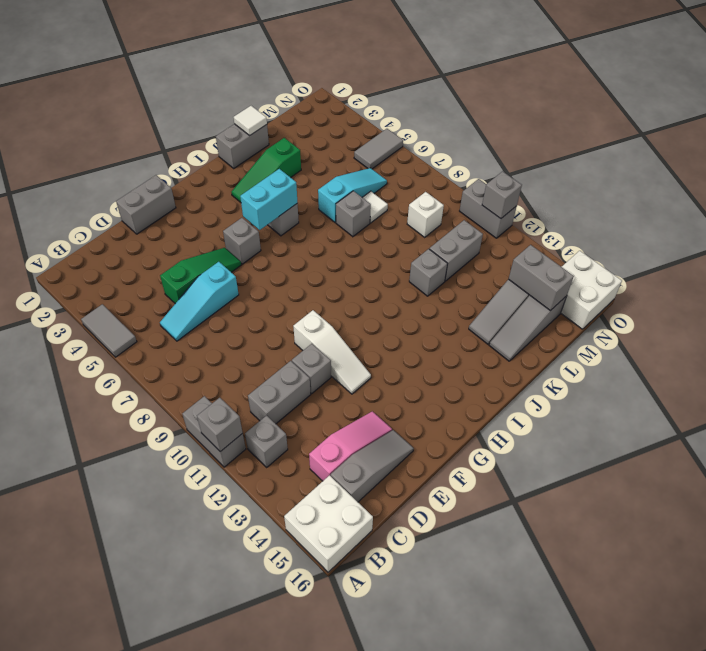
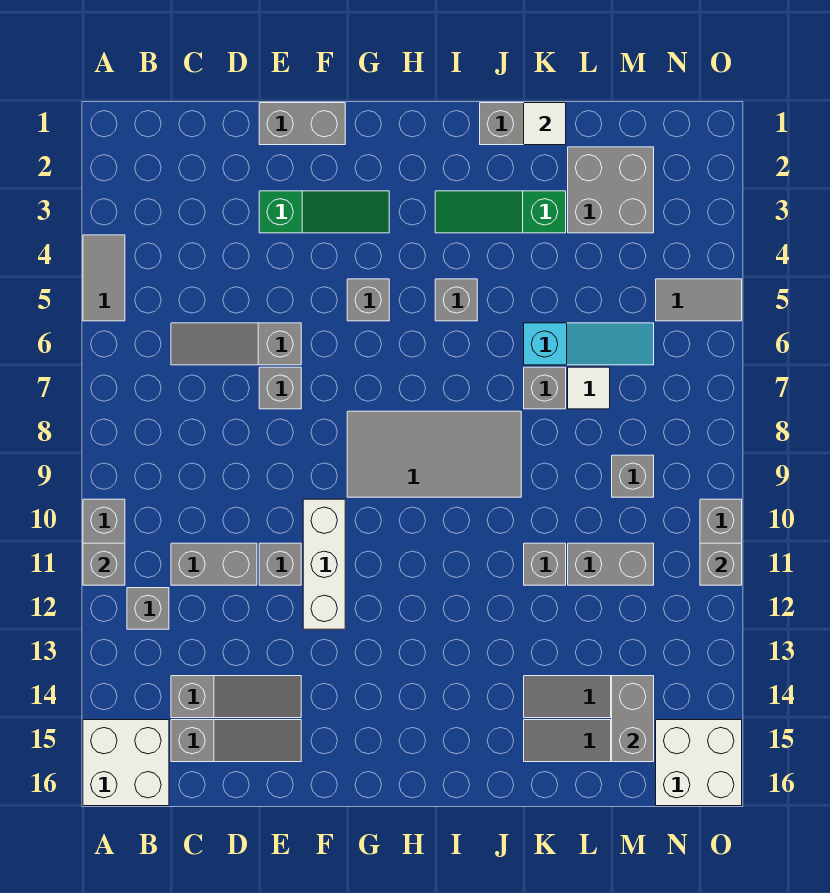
cyan slope C6:E6 level 1 top E -> grey slope C6:E6 level 1 top E
pink slope C14:E14 level 1 top C -> grey slope C14:E14 level 1 top C
green slope D5:F5 level 1 top D -> green slope E3:G3 level 1 top E
none -> grey brick E7 level 1
white slope F10:F12 level 1 top 10 -> white brick F10:F12 level 1
none -> grey tile G8:J9 level 1
cyan brick H5:I5 level 2 -> none
none -> grey brick L2:M3 level 1
white brick M9 level 1 -> grey brick M9 level 1

